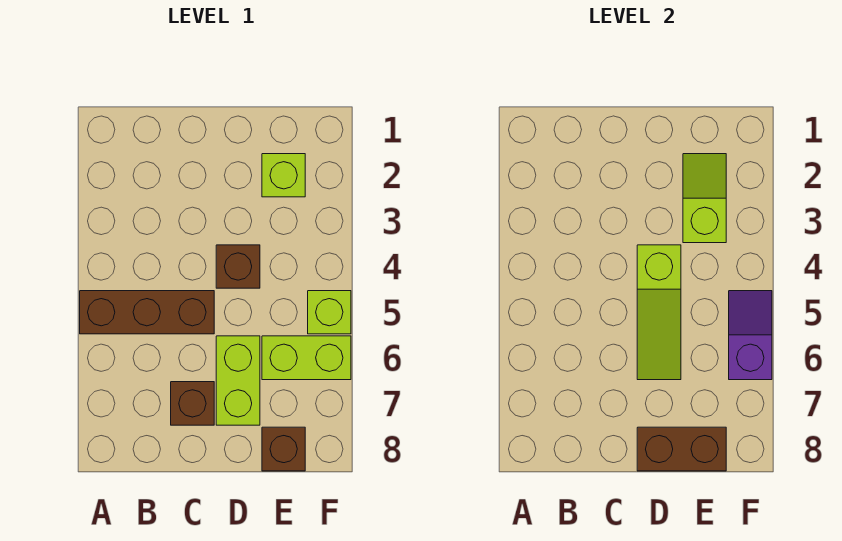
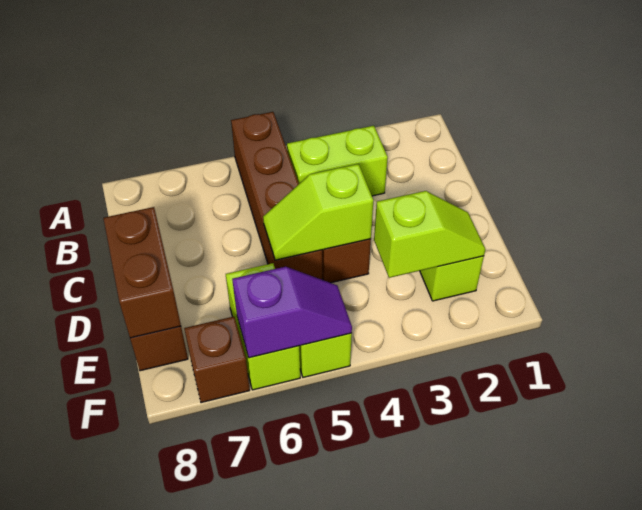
brown brick A5:C5 level 1 -> brown brick A5:D5 level 1
brown brick C7 level 1 -> brown brick F7 level 1
lime slope D4:D6 level 2 top 4 -> lime slope D4:D5 level 2 top 4
lime brick D6:D7 level 1 -> lime brick B3:B4 level 1

